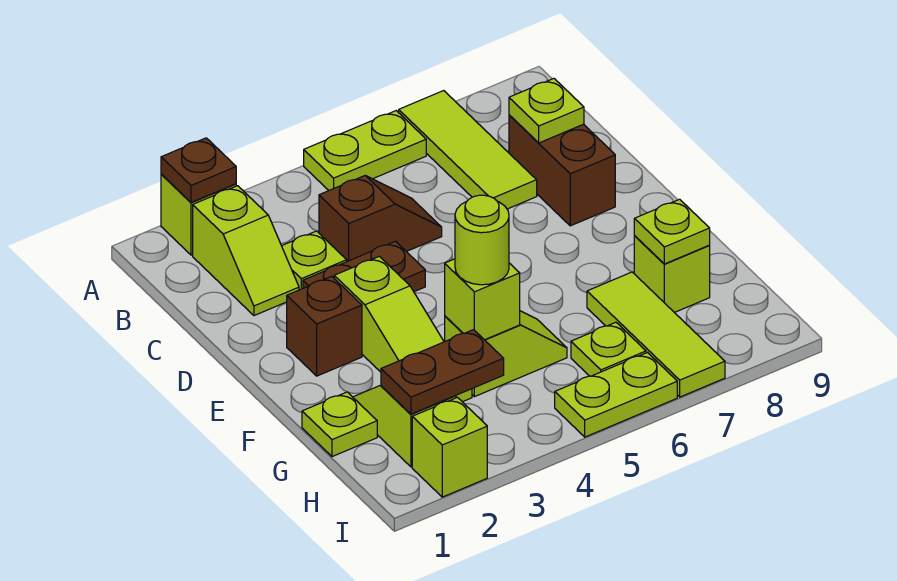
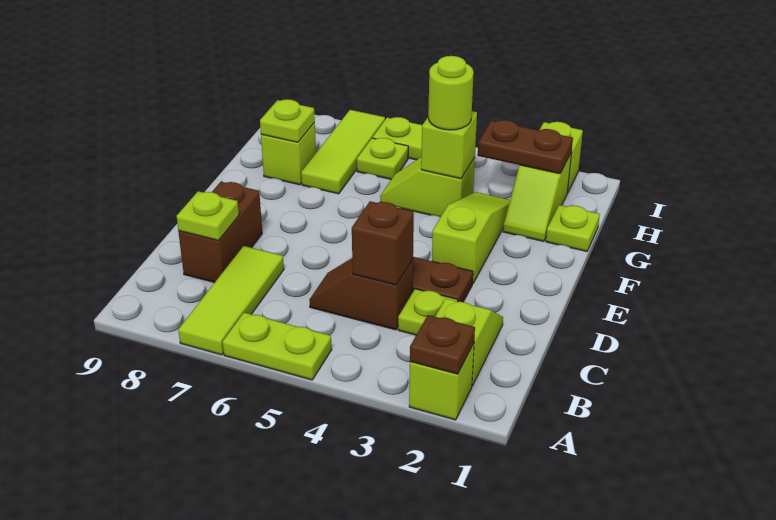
brown brick E2 level 1 -> brown brick C4 level 2

